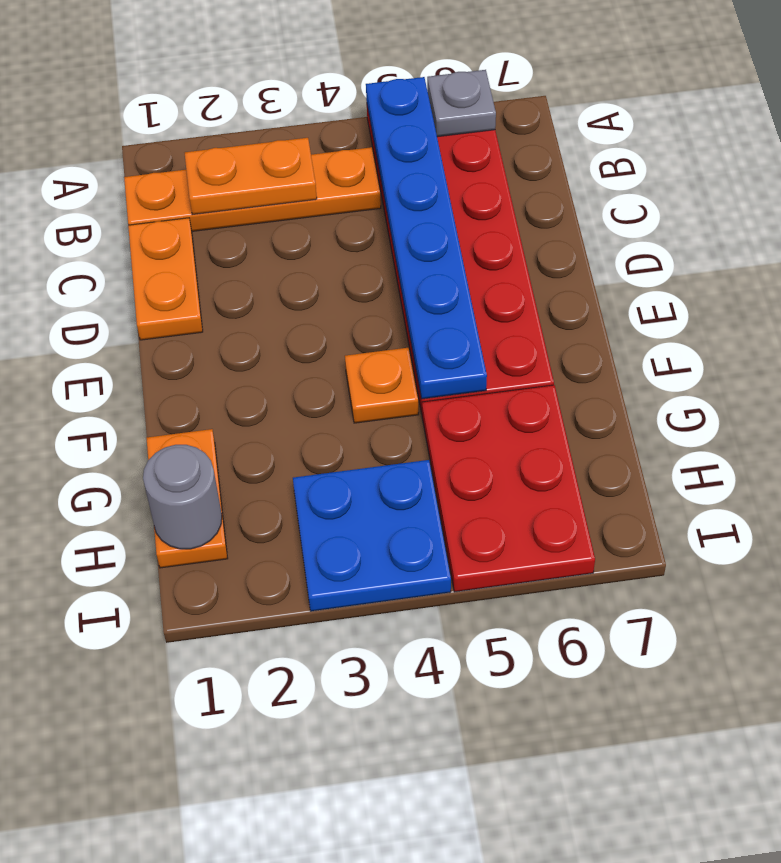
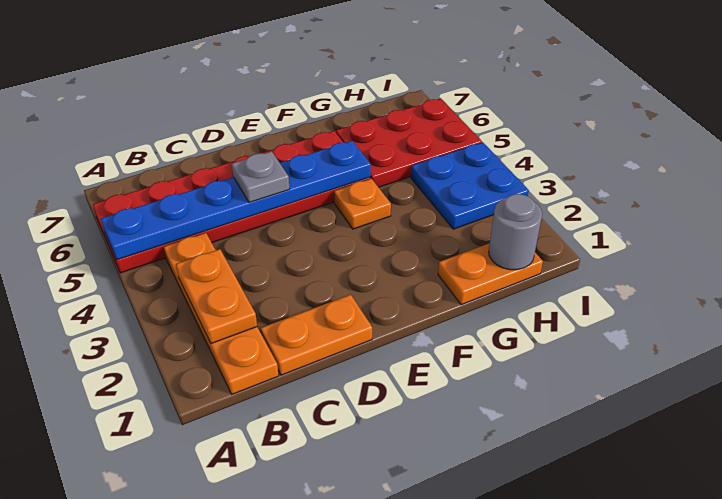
grey plate A6 level 2 -> grey plate D5 level 3

